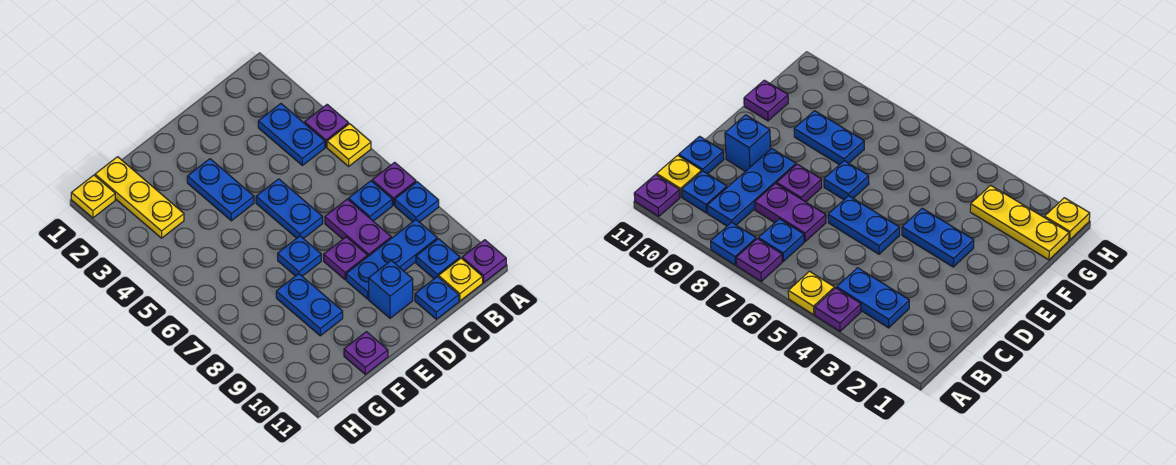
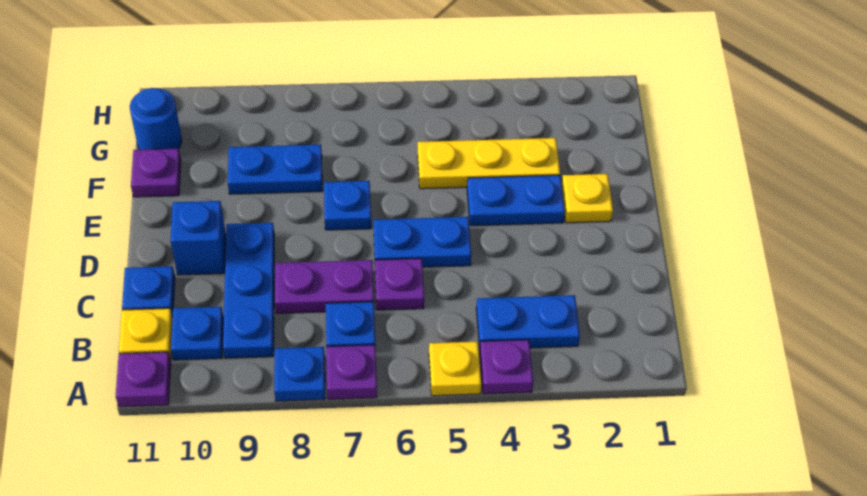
purple plate D8 level 1 -> purple plate C6 level 1
yellow plate G1:G3 level 1 -> yellow plate F3:F5 level 1
none -> blue round brick G11 level 1
yellow plate H1 level 1 -> yellow plate E2 level 1

